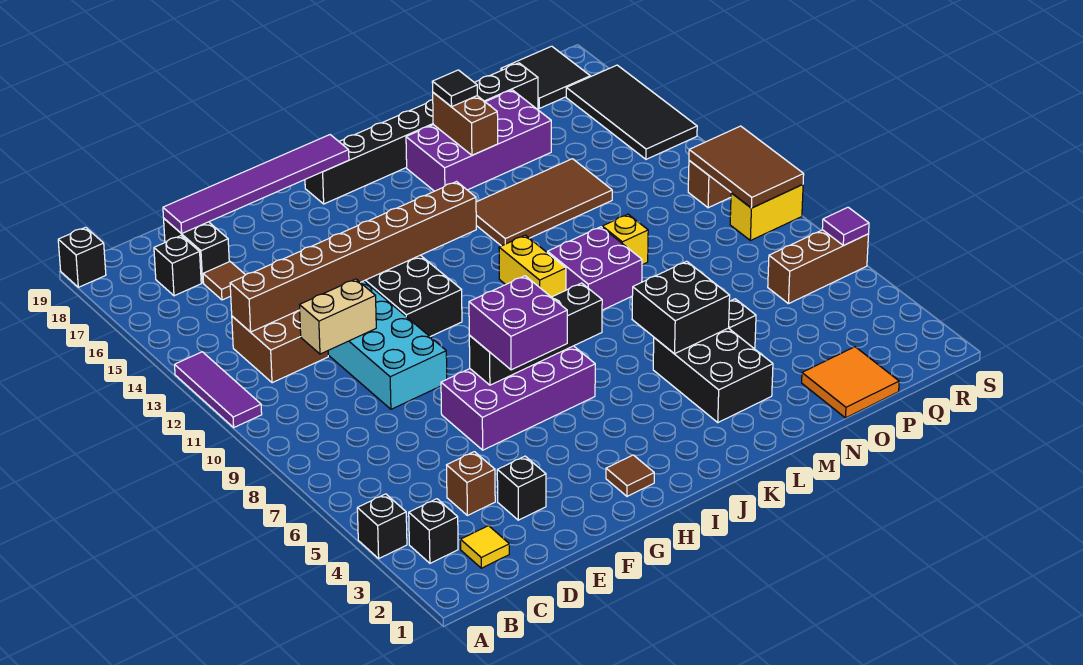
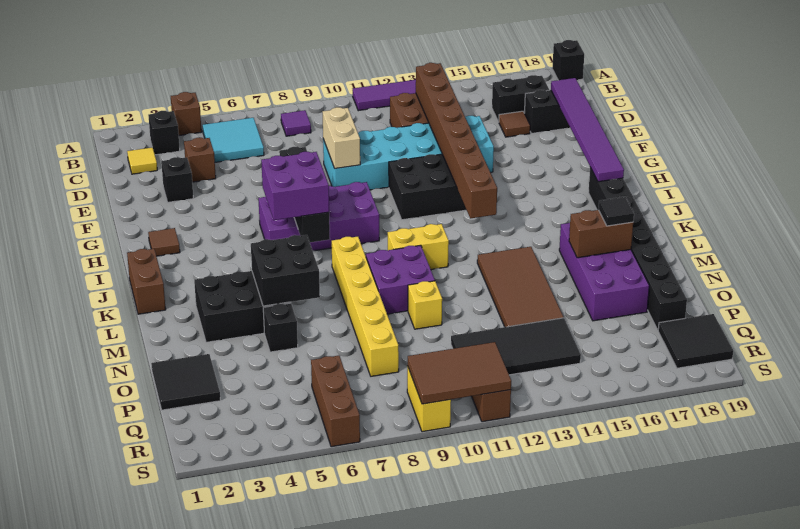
black brick A4 level 1 -> brown brick A4 level 1
none -> cyan tile B5:C6 level 1
black brick C17 level 1 -> black brick C16:C17 level 1
tan brick D11:E11 level 2 -> tan brick E9:F9 level 2
purple brick F6:I7 level 1 -> purple brick H6:I9 level 1
purple brick G6:H7 level 3 -> purple brick I6:J7 level 3
none -> brown brick J1:K1 level 1
none -> yellow brick K8:P8 level 1
orange tile O1:P2 level 1 -> black tile O1:P2 level 1
black tile R14:S17 level 1 -> black tile P11:Q14 level 1
purple tile S6 level 2 -> purple tile B8 level 1

